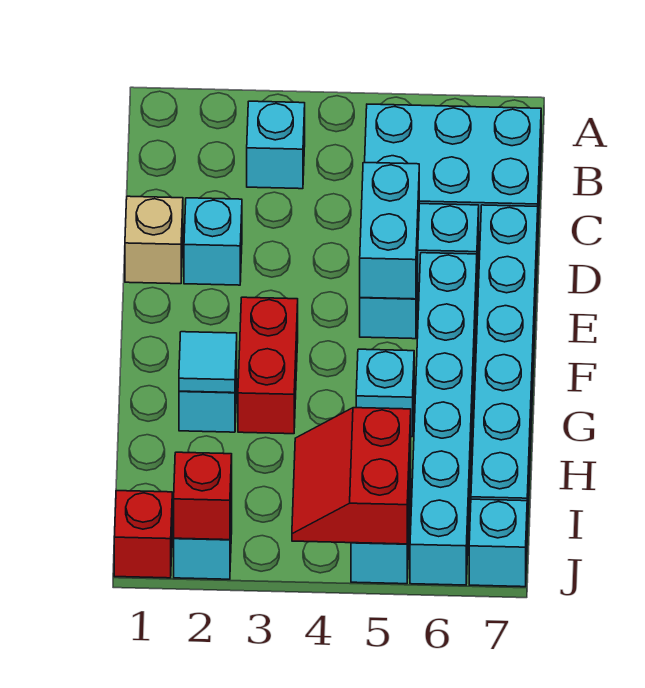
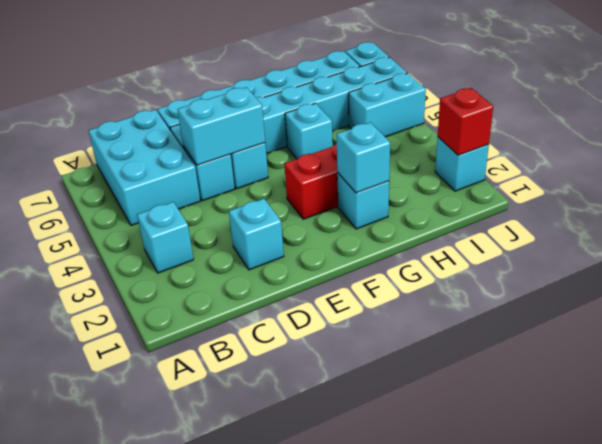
tan brick D1 level 1 -> none
cyan tile G2 level 2 -> cyan brick G2 level 2
red slope I4:J5 level 2 top 5 -> none
red brick J1 level 1 -> none

